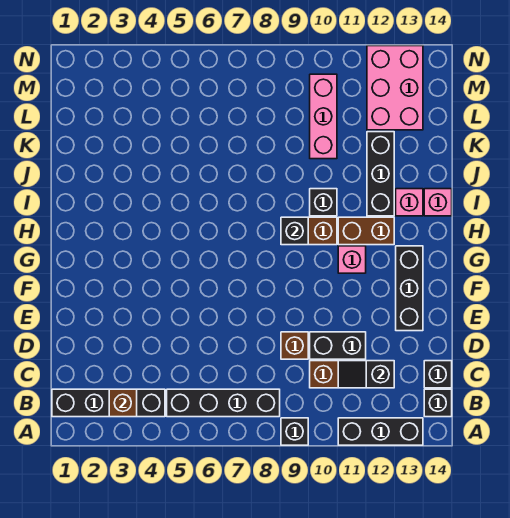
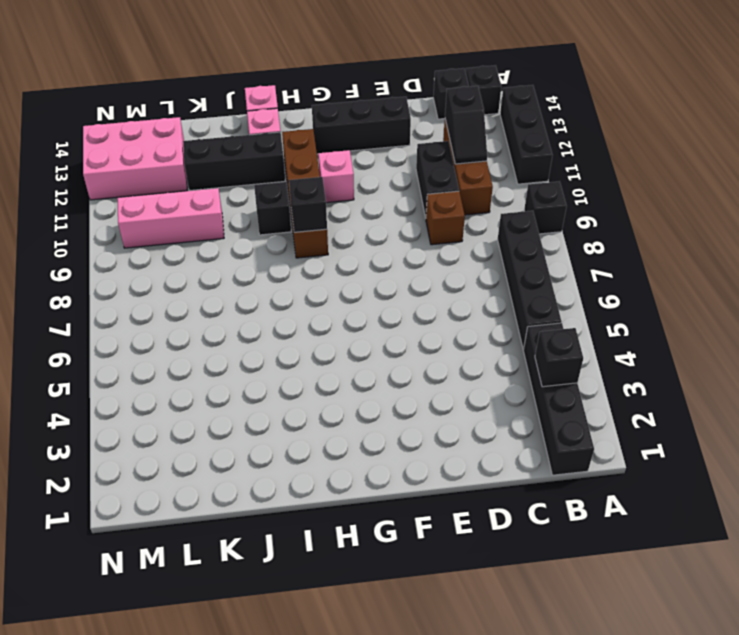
brown brick B3 level 2 -> black brick B3 level 2

